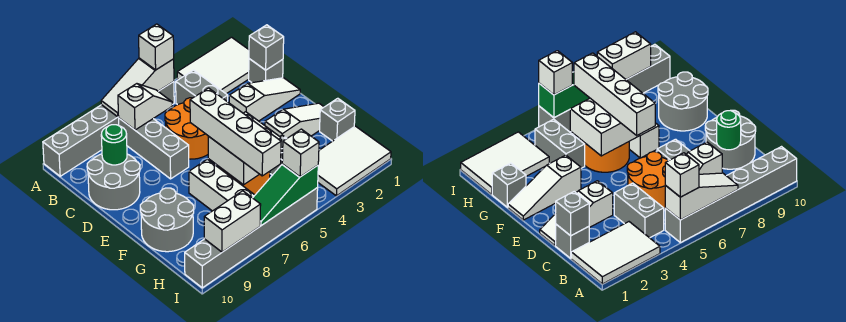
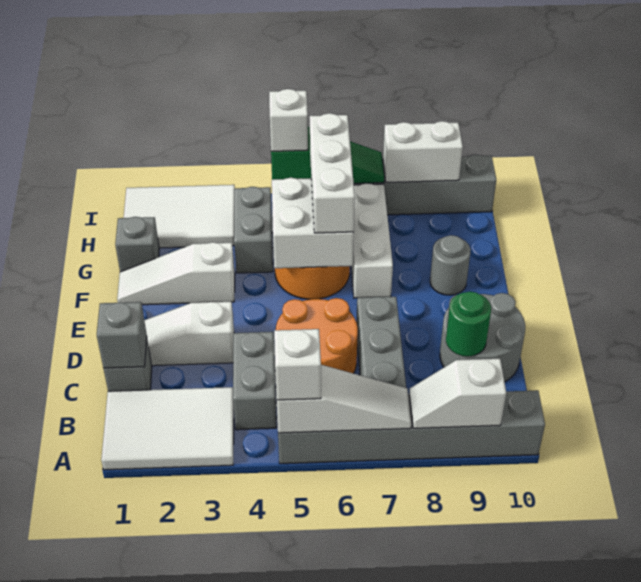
white slope B6:B7 level 2 top 7 -> white slope A8:A9 level 2 top 9
white brick E6:H6 level 3 -> white brick F6:H6 level 3
grey round brick F9:G10 level 1 -> grey round brick F9 level 1

